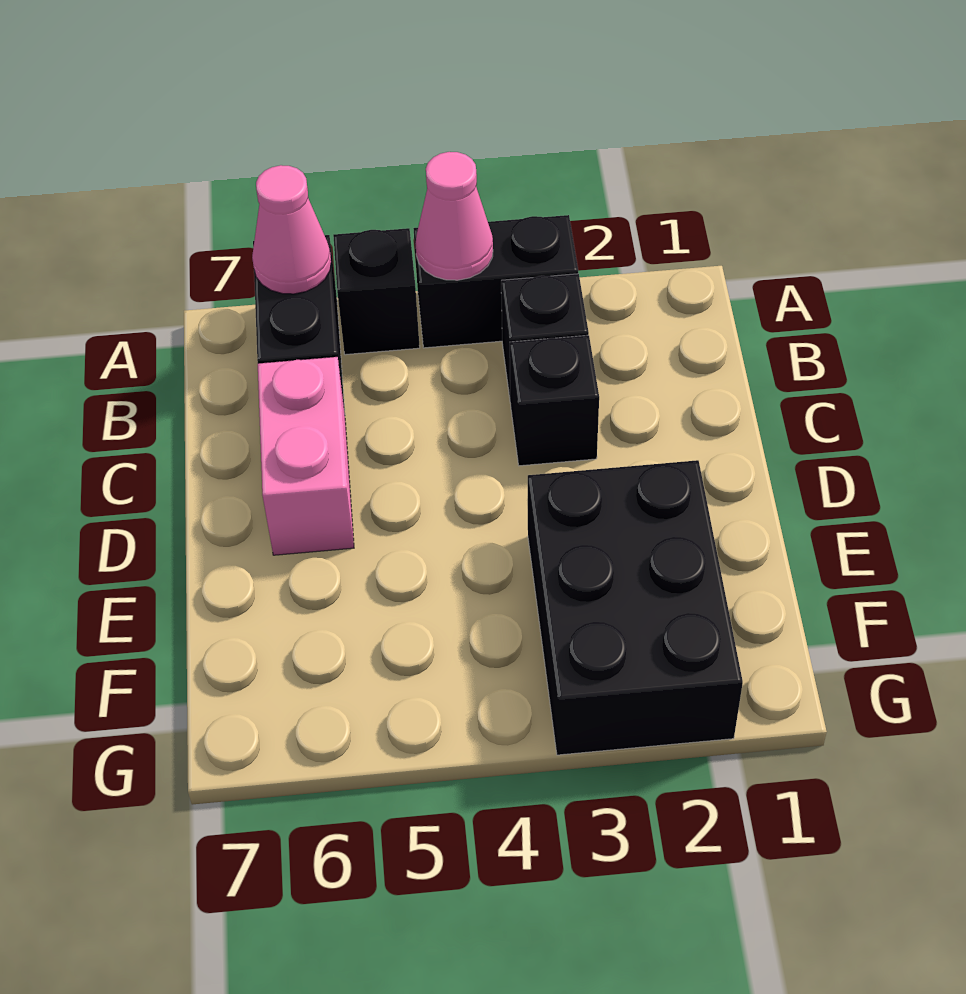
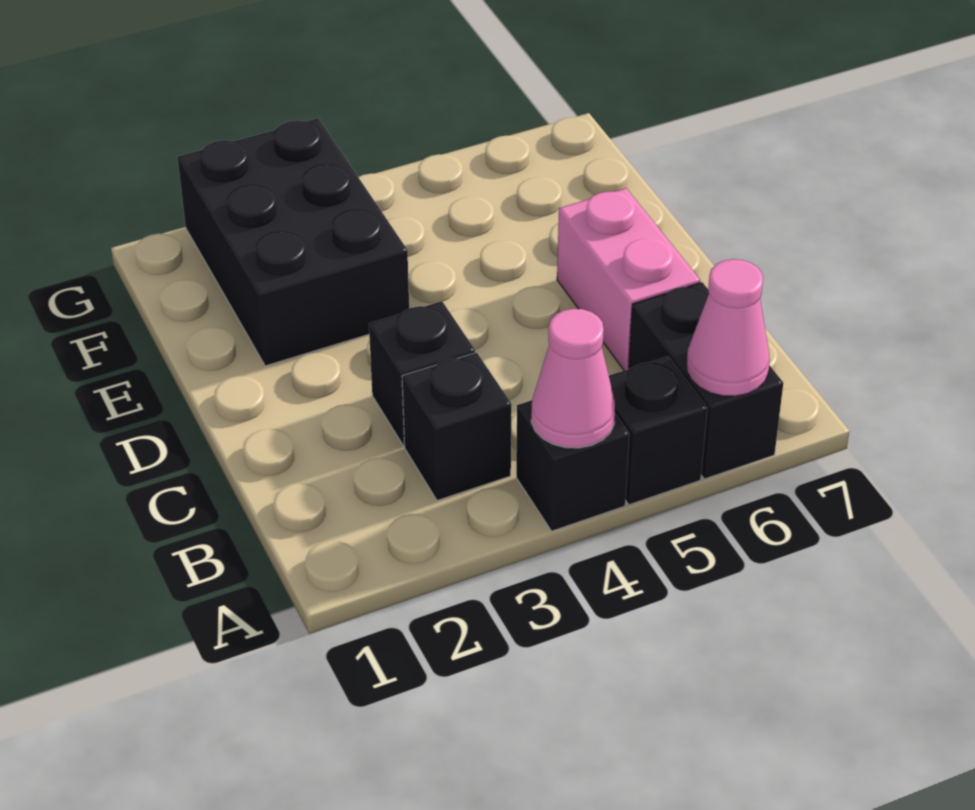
black brick A3:A4 level 1 -> black brick A4 level 1

